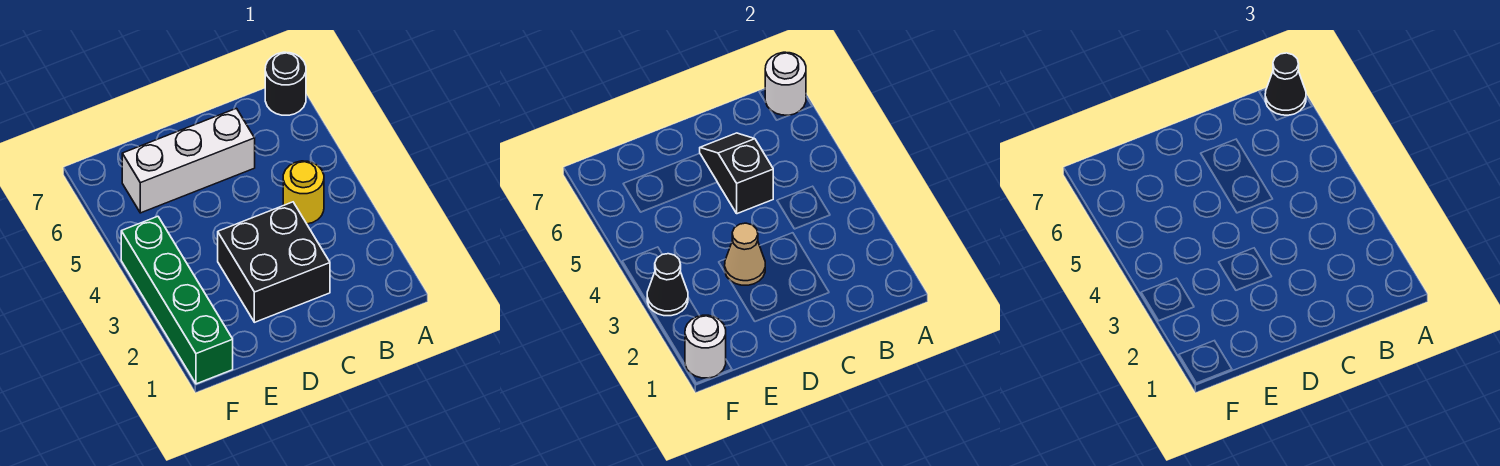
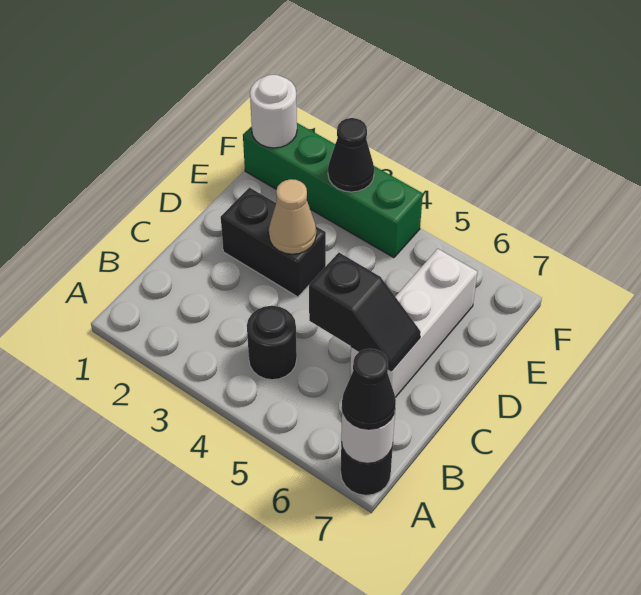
yellow round brick B4 level 1 -> black round brick B4 level 1
black brick C2:D3 level 1 -> black brick D2:D3 level 1

